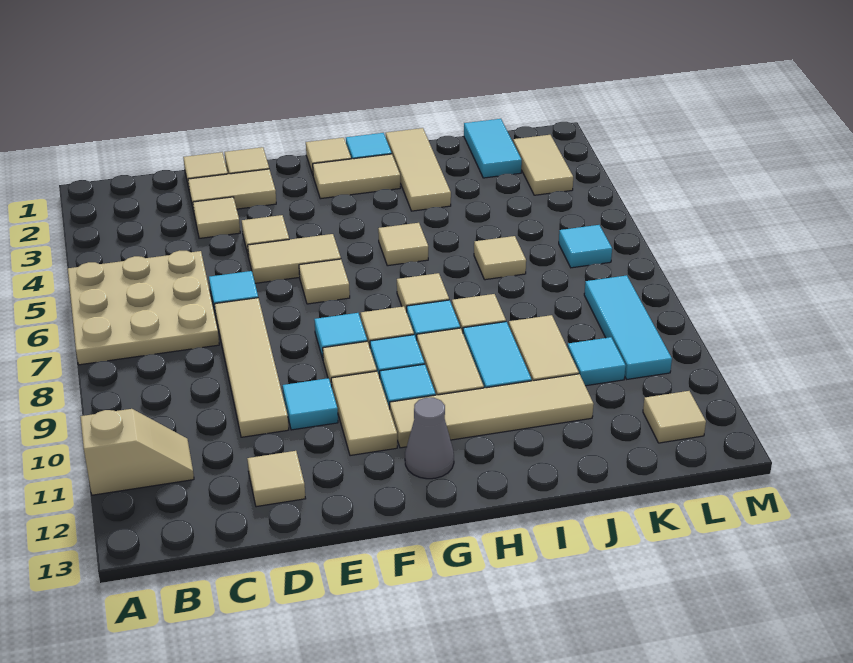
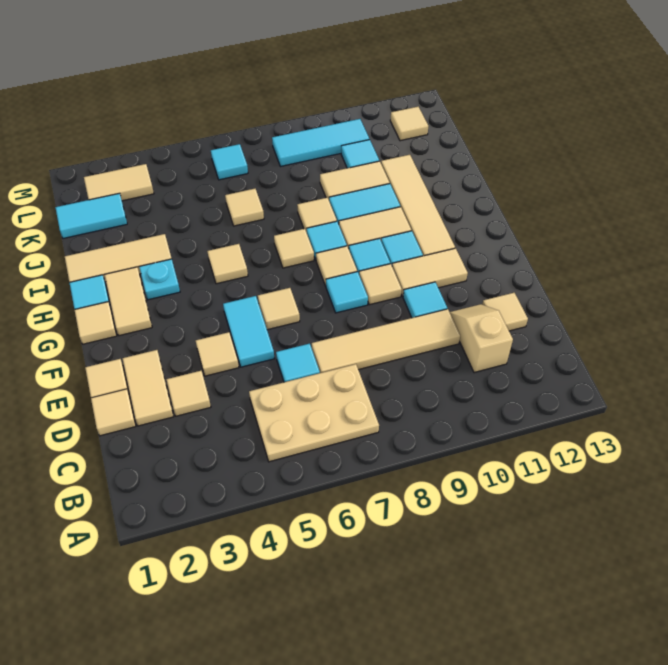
tan plate A5:C7 level 1 -> tan plate B5:C7 level 1
tan slope A11:B11 level 1 top A -> tan slope C11:D11 level 1 top C
tan tile E5:F5 level 1 -> cyan tile E5:F5 level 1
grey cone G12 level 1 -> none
none -> cyan plate H3 level 1

